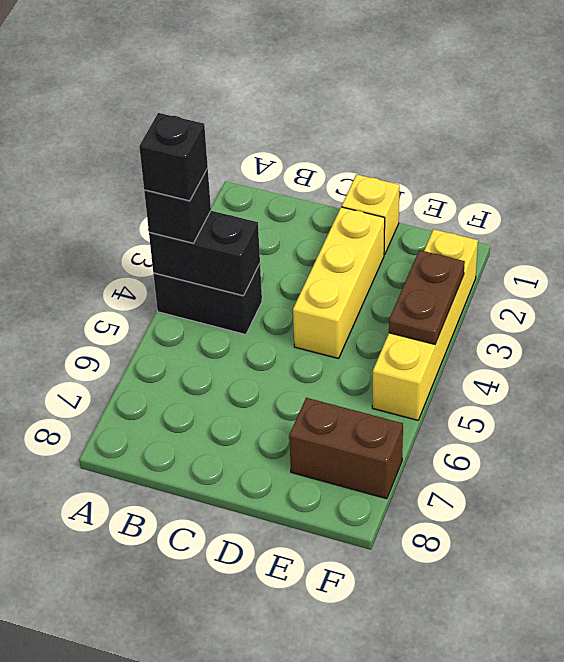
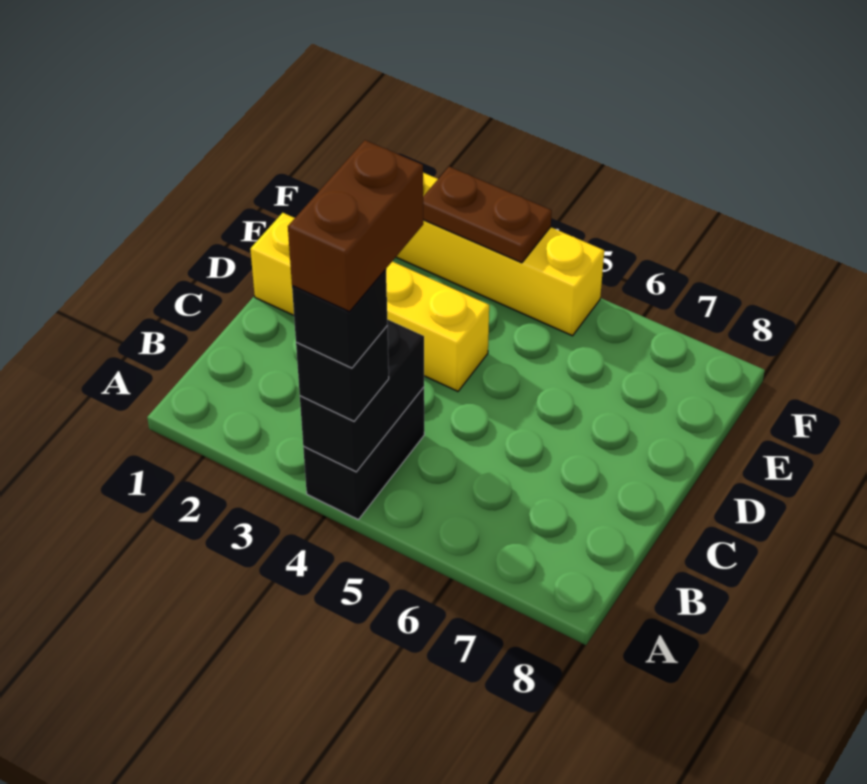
brown brick E7:F7 level 1 -> brown brick A4:B4 level 5

